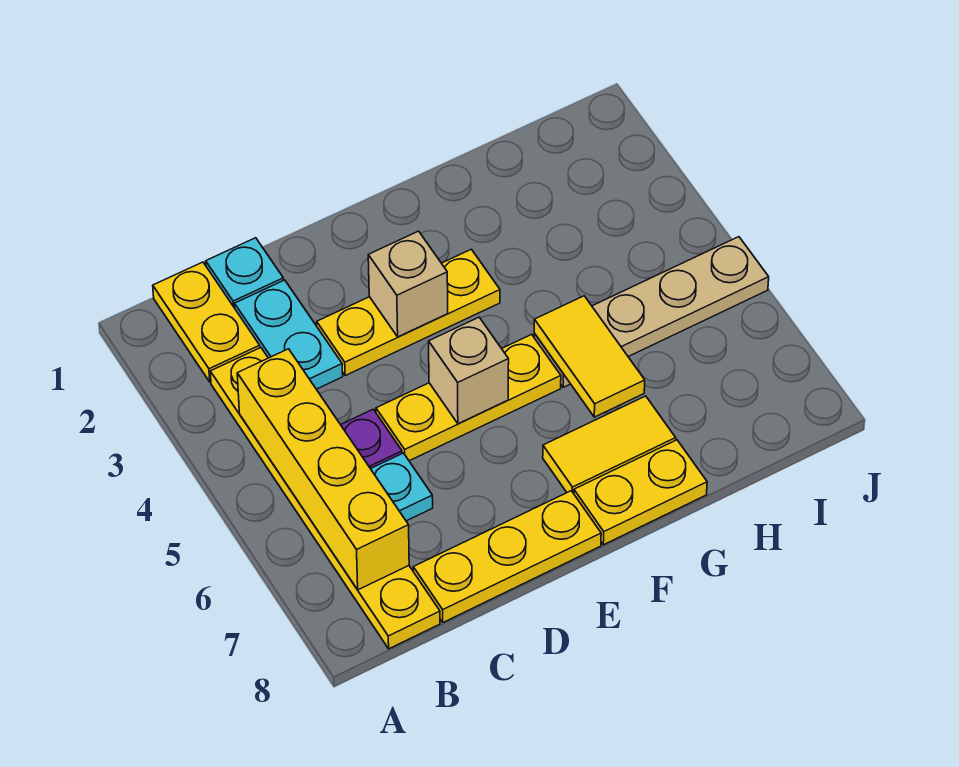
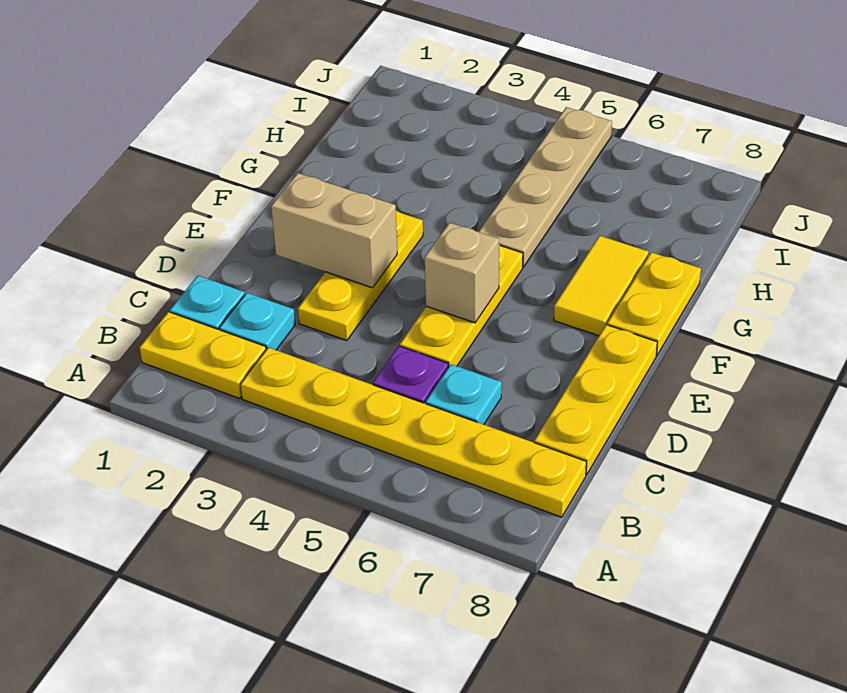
yellow brick B4:B7 level 2 -> none
cyan plate C2:C3 level 1 -> cyan plate C2 level 1
tan brick E3 level 2 -> tan brick E2:E3 level 2
yellow tile G5:G6 level 2 -> none

